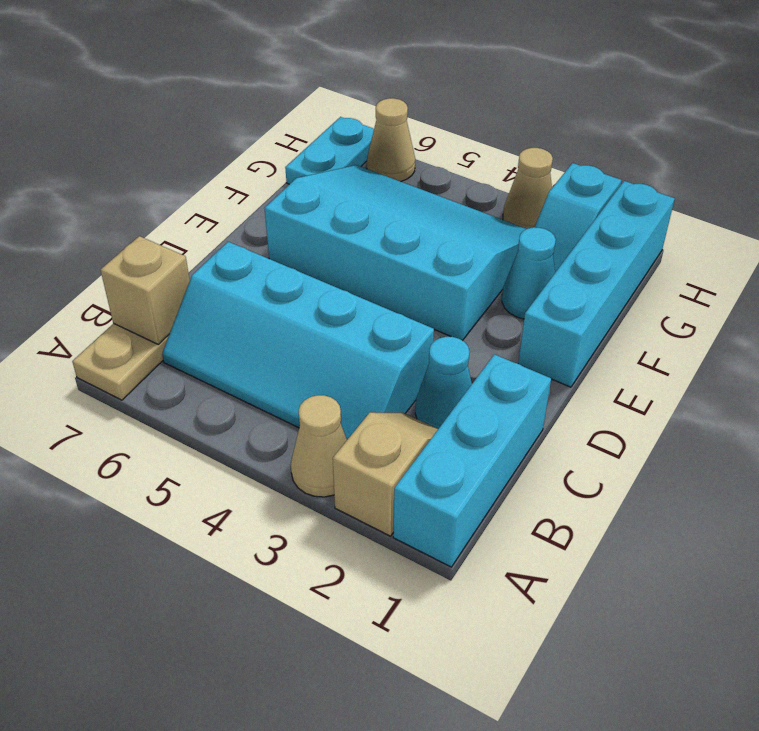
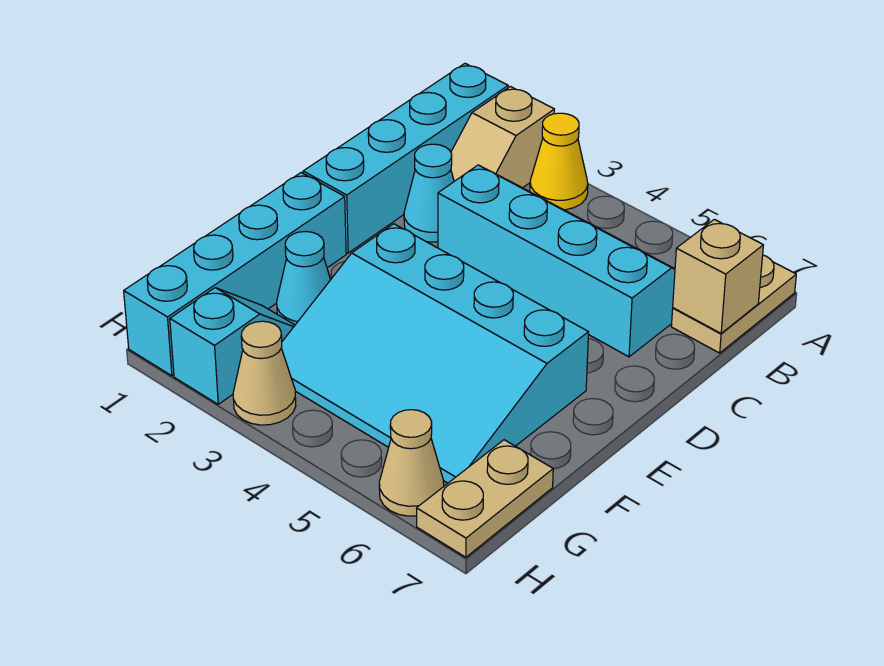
cyan brick A1:C1 level 1 -> cyan brick A1:D1 level 1
tan cone A3 level 1 -> yellow cone A3 level 1
cyan plate G7:H7 level 1 -> tan plate G7:H7 level 1

